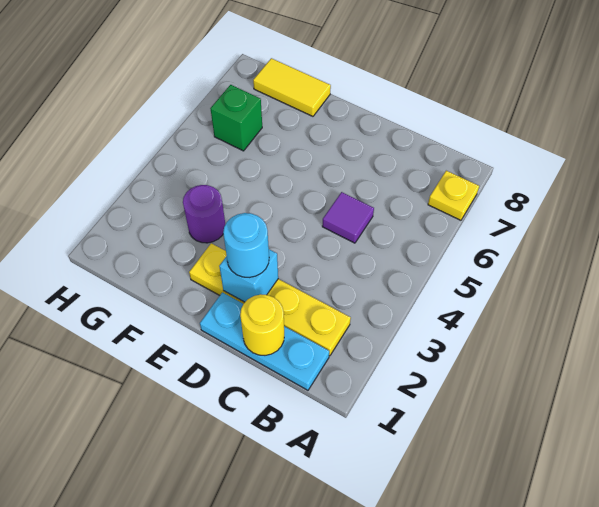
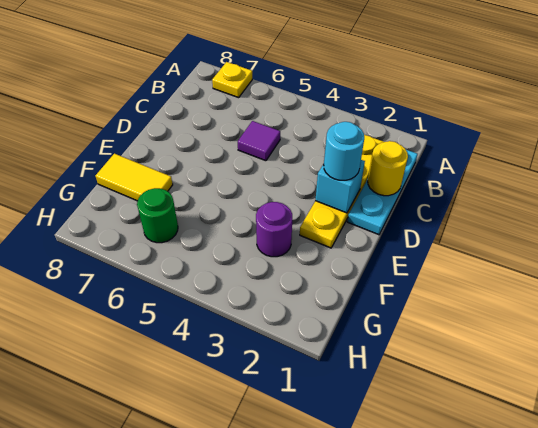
yellow tile F8:G8 level 1 -> yellow tile F7:F8 level 1
green brick G6 level 1 -> green round brick G6 level 1

